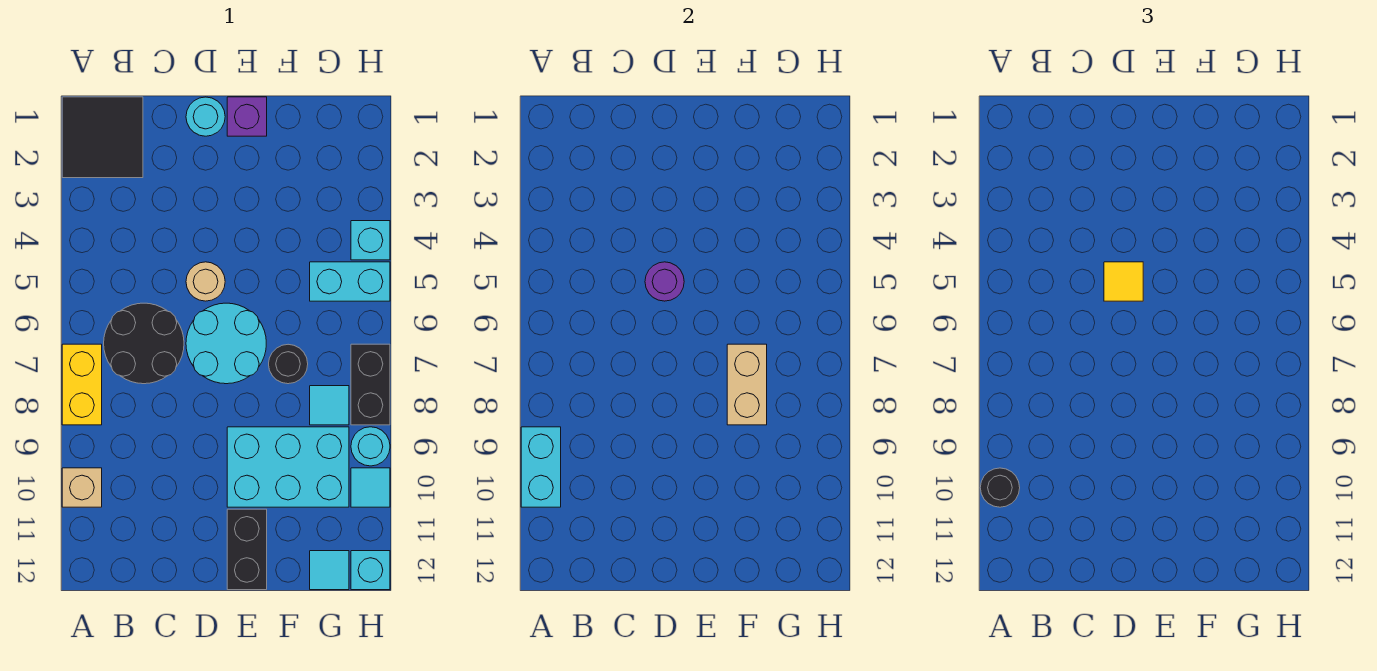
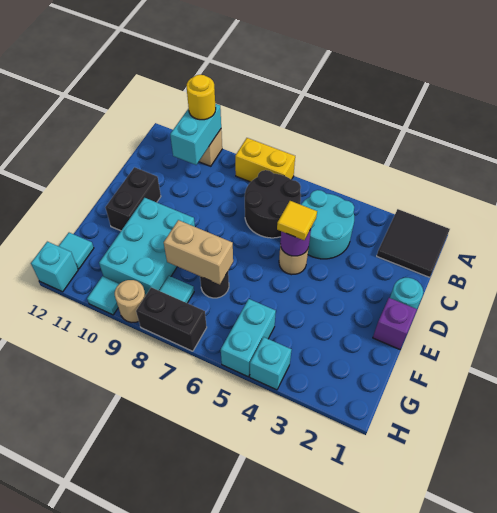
cyan brick A9:A10 level 2 -> cyan brick A10:B10 level 2
black round brick A10 level 3 -> yellow round brick A10 level 3
cyan round brick D6:E7 level 1 -> cyan round brick B4:C5 level 1
black brick E11:E12 level 1 -> black brick D11:E11 level 1
cyan round brick H9 level 1 -> tan round brick H9 level 1

